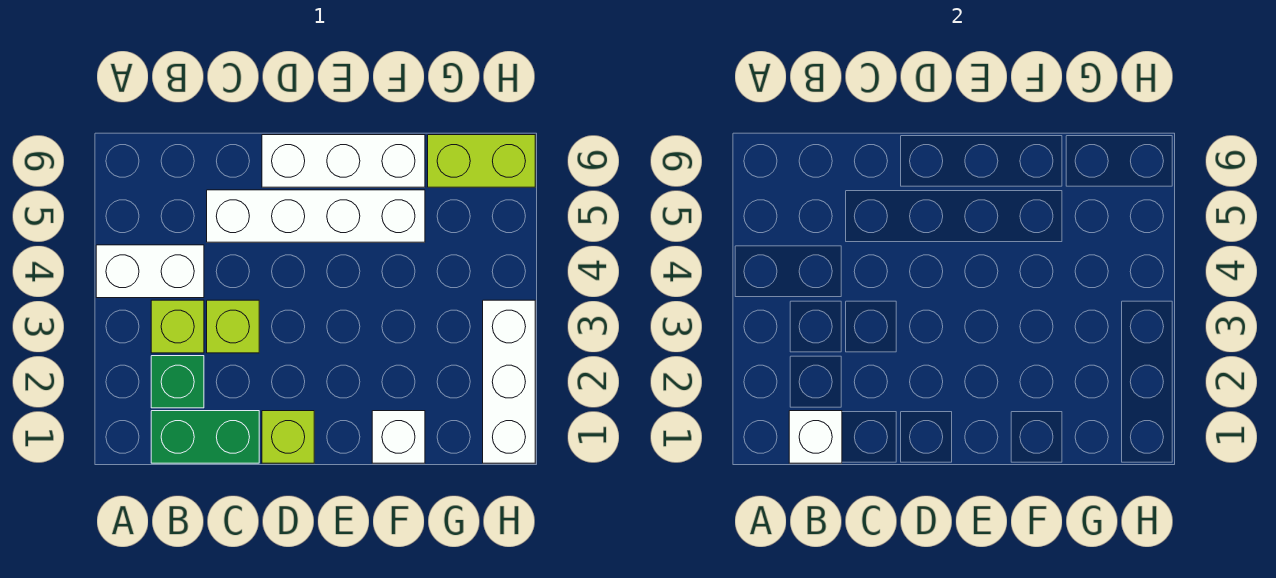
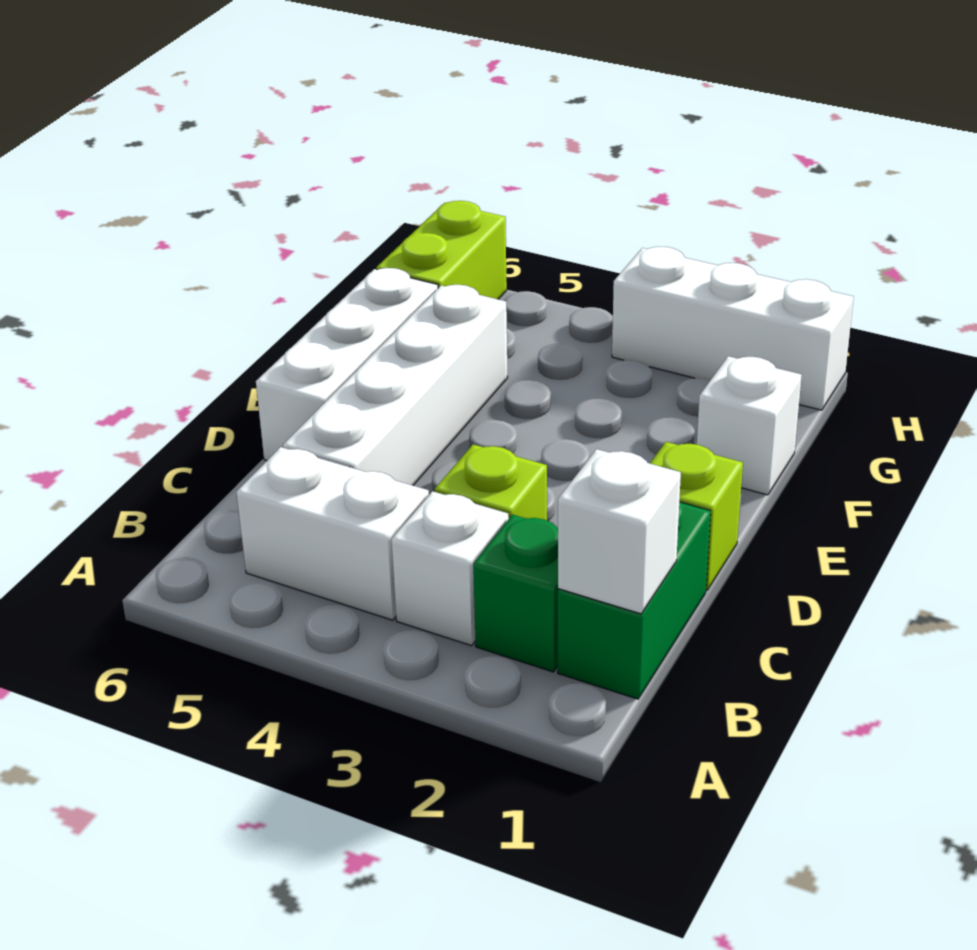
white brick A4:B4 level 1 -> white brick B4:B5 level 1
lime brick B3 level 1 -> white brick B3 level 1

